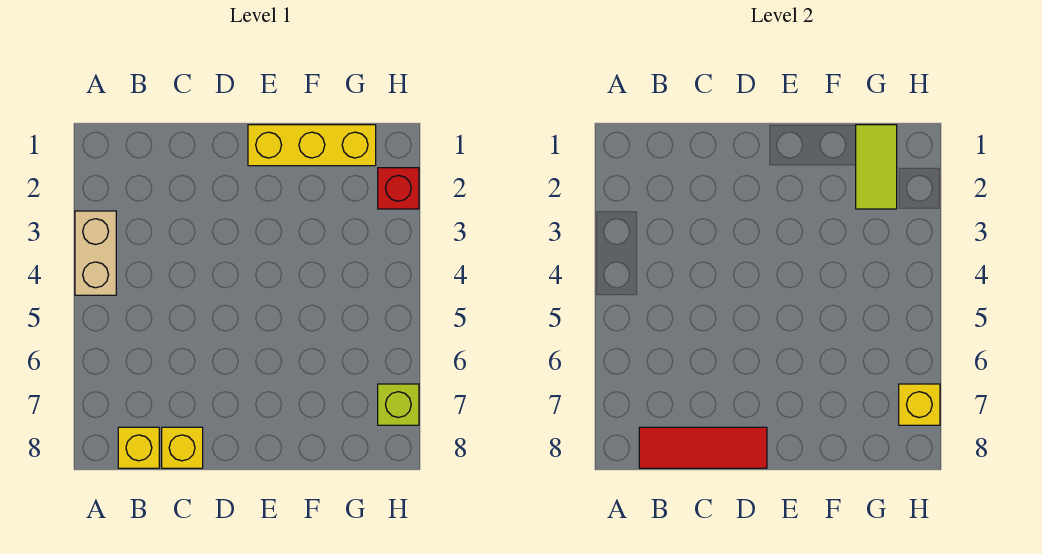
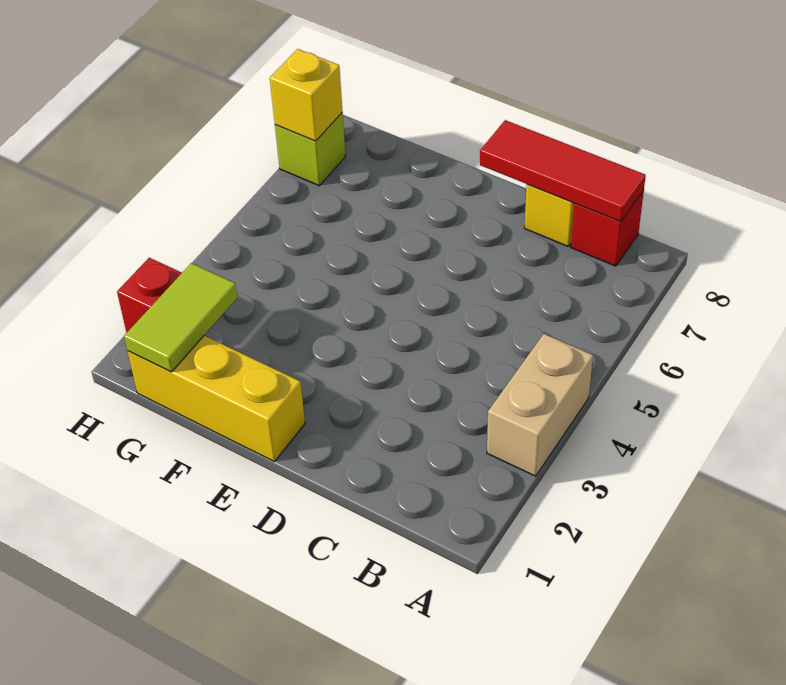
yellow brick B8 level 1 -> red brick B8 level 1

